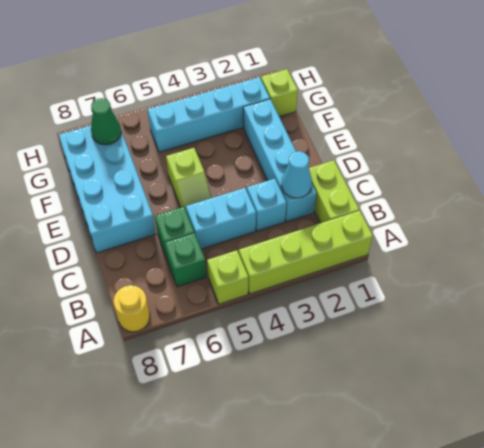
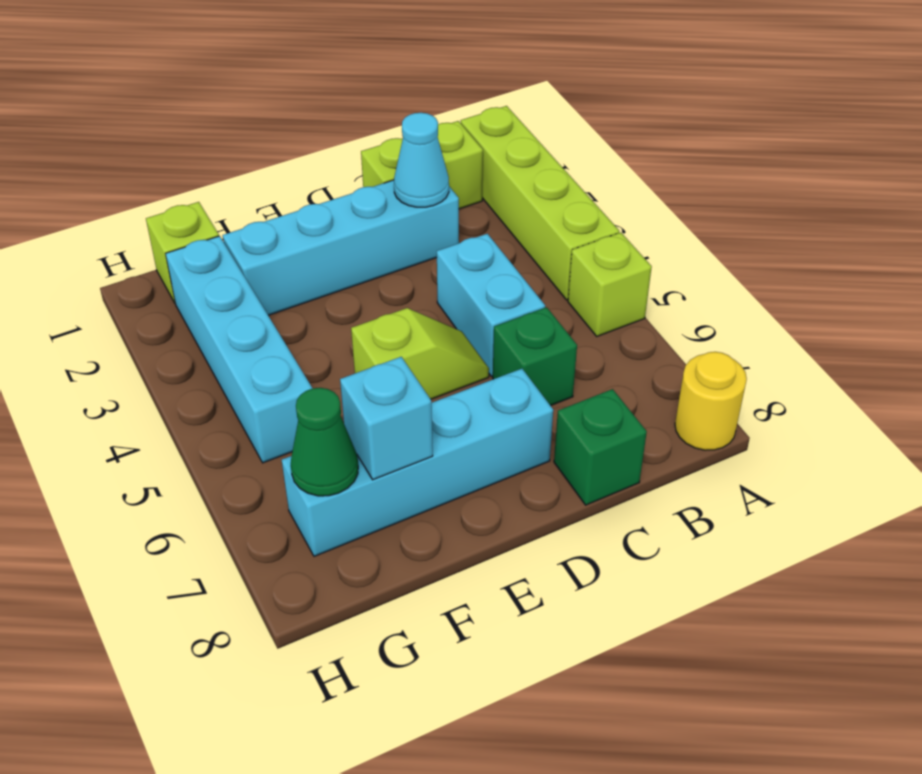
green brick B6 level 1 -> green brick C8 level 1
cyan brick C3 level 1 -> cyan brick F7 level 2
cyan brick D7:G8 level 1 -> cyan brick D7:G7 level 1

